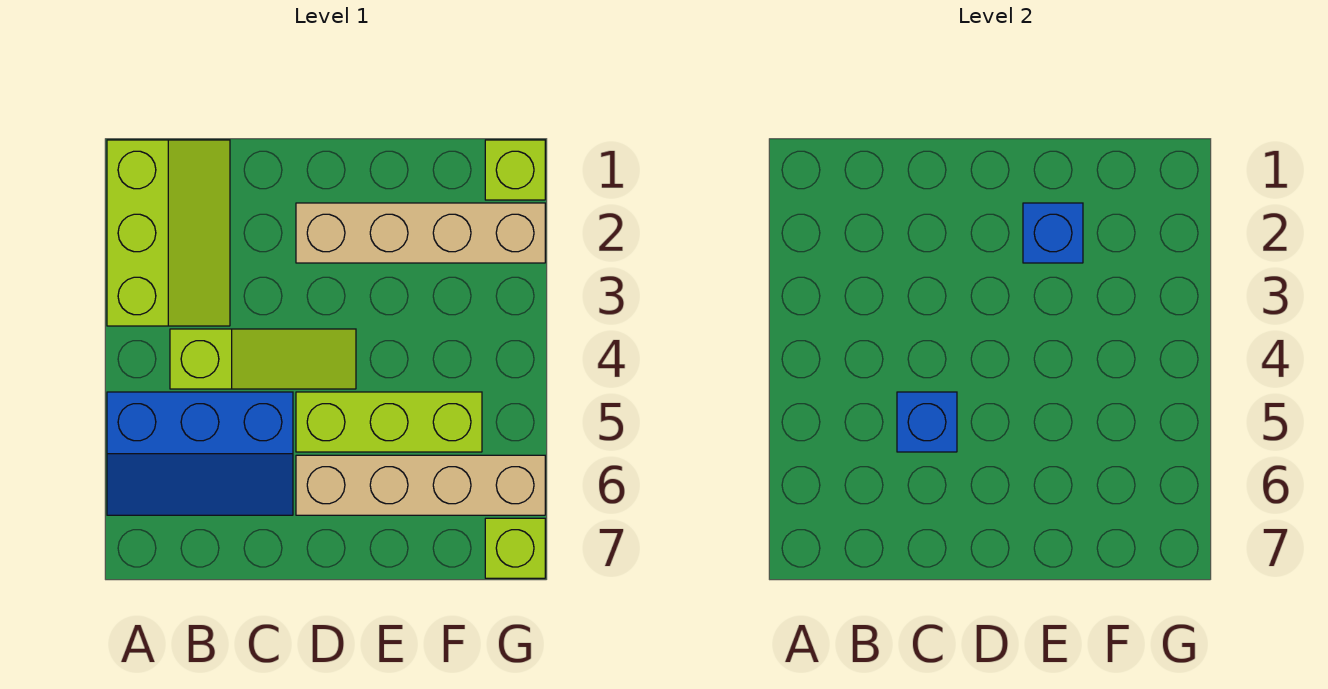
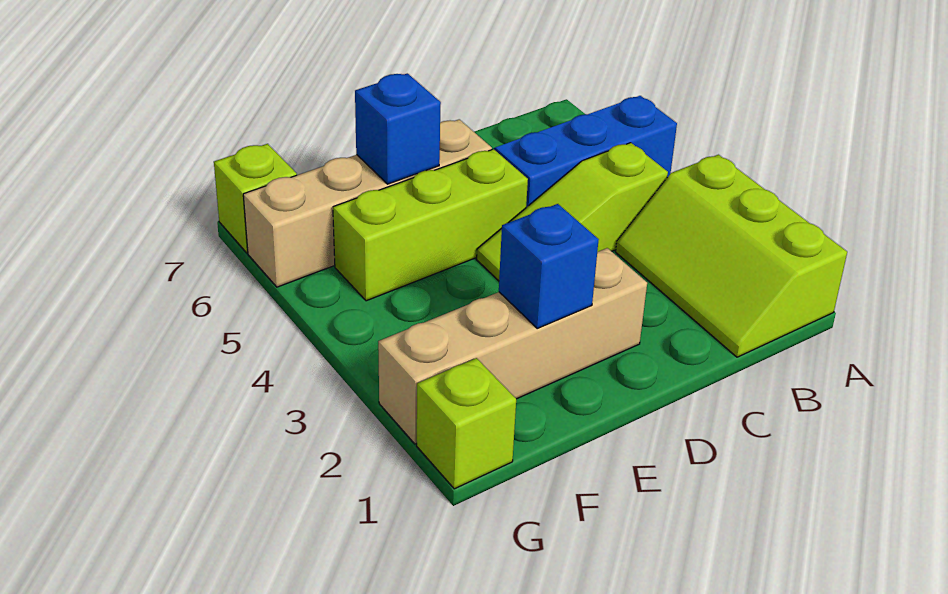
blue brick C5 level 2 -> blue brick E6 level 2

